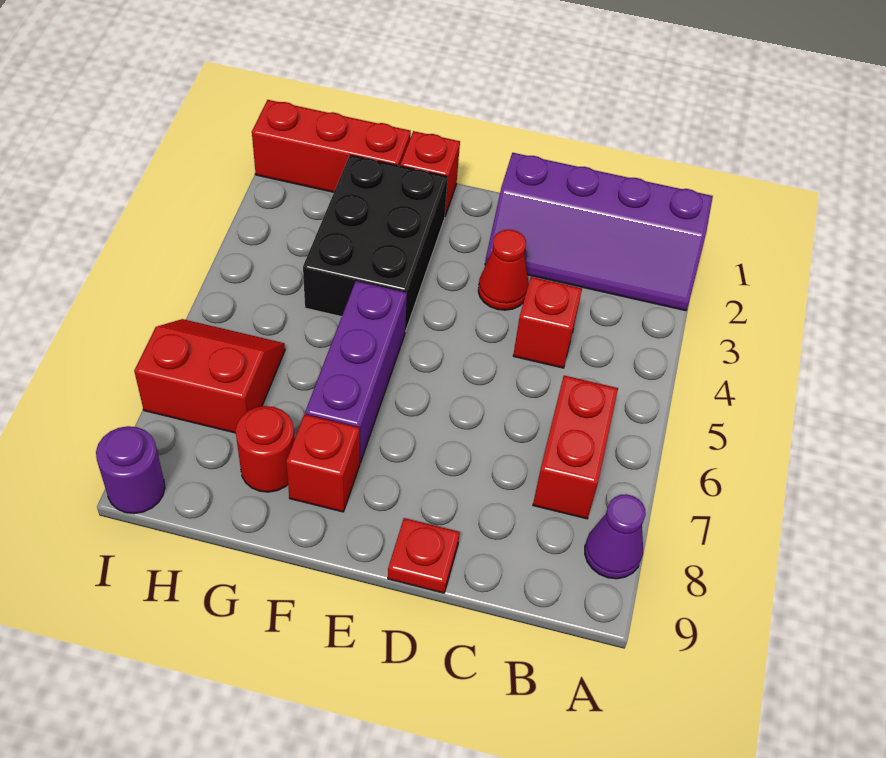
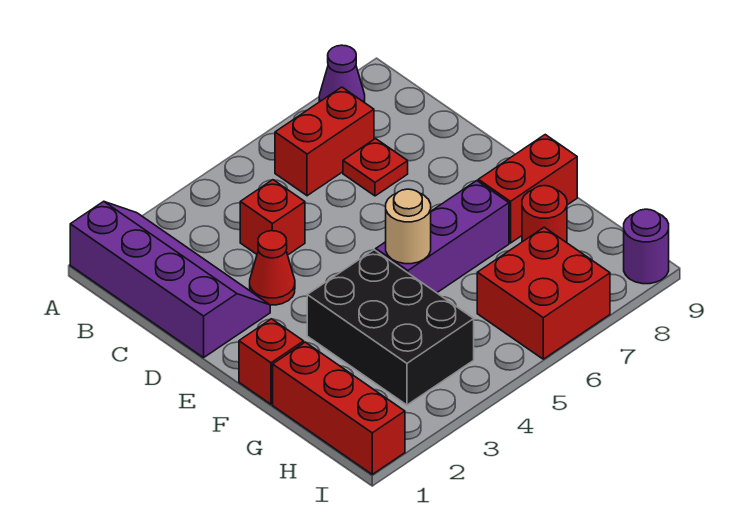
red plate D9 level 1 -> red plate C7 level 1
black brick F2:G4 level 1 -> black brick F3:H4 level 1
none -> tan round brick F5 level 2
red brick F8 level 1 -> red brick F8:F9 level 1
red slope H6:I7 level 1 top 7 -> red brick H6:I7 level 1

